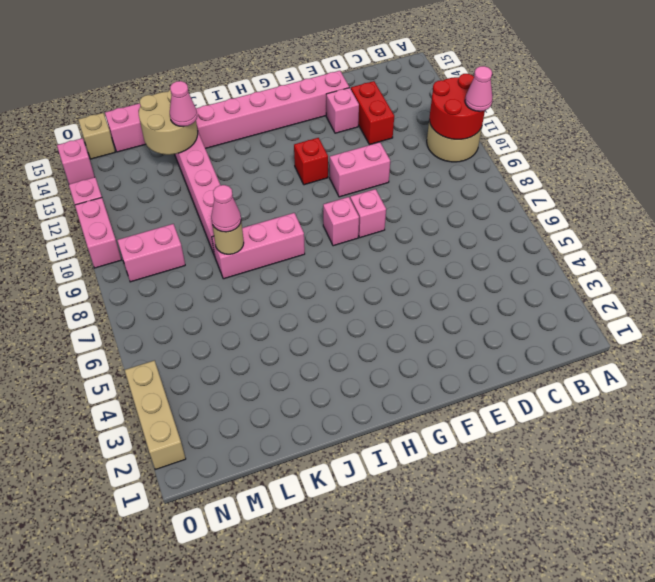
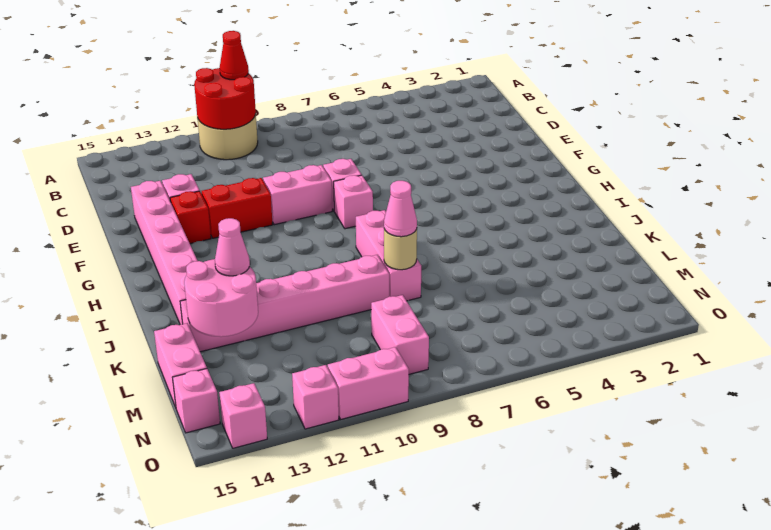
pink cone A10 level 3 -> red cone A10 level 3
red brick D12:D13 level 1 -> red brick F11:F12 level 1
pink brick E10:F10 level 1 -> pink brick F9:F10 level 1
red brick G11 level 1 -> red brick F13 level 1
tan round brick K13:L14 level 2 -> pink round brick K13:L14 level 2
tan brick N15 level 1 -> pink brick N15 level 1
tan brick O2:O4 level 1 -> none

